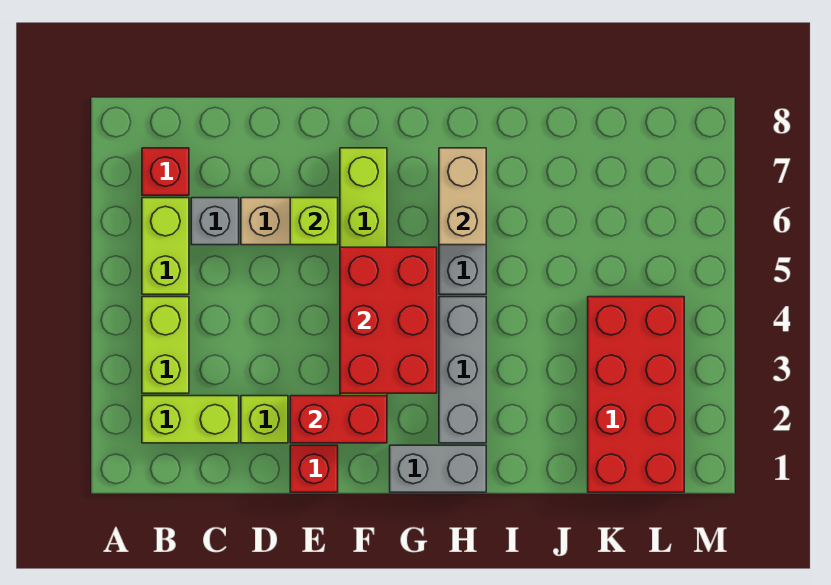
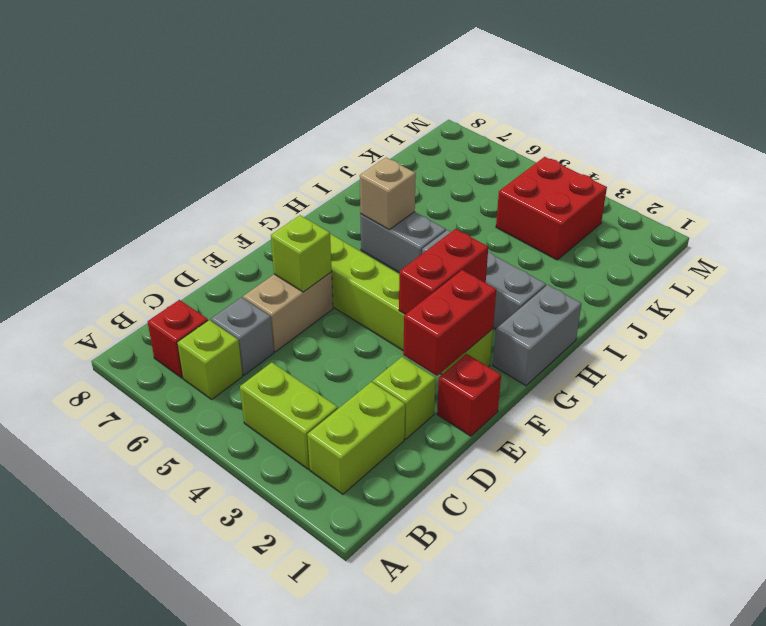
lime brick B5:B6 level 1 -> lime brick B6 level 1
red brick F3:G5 level 2 -> red brick F3:G3 level 2
tan brick H6:H7 level 2 -> tan brick H6 level 2
red brick K1:L4 level 1 -> red brick K3:L4 level 1

